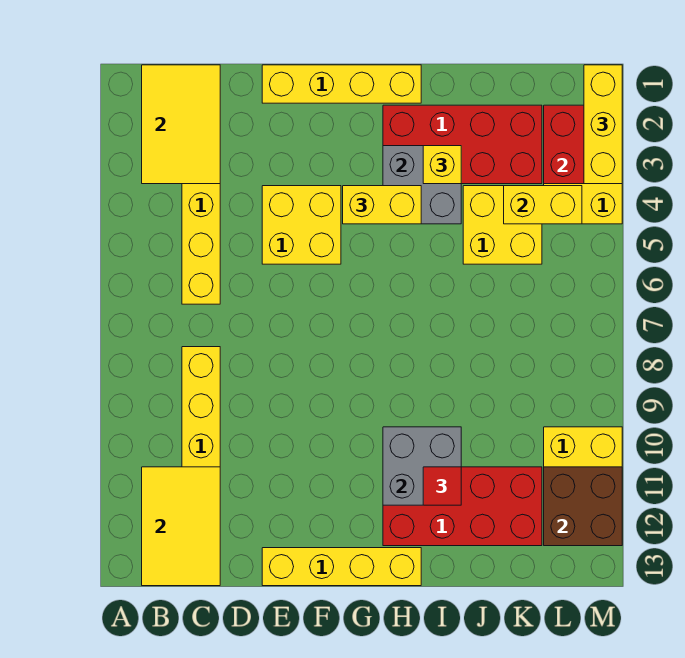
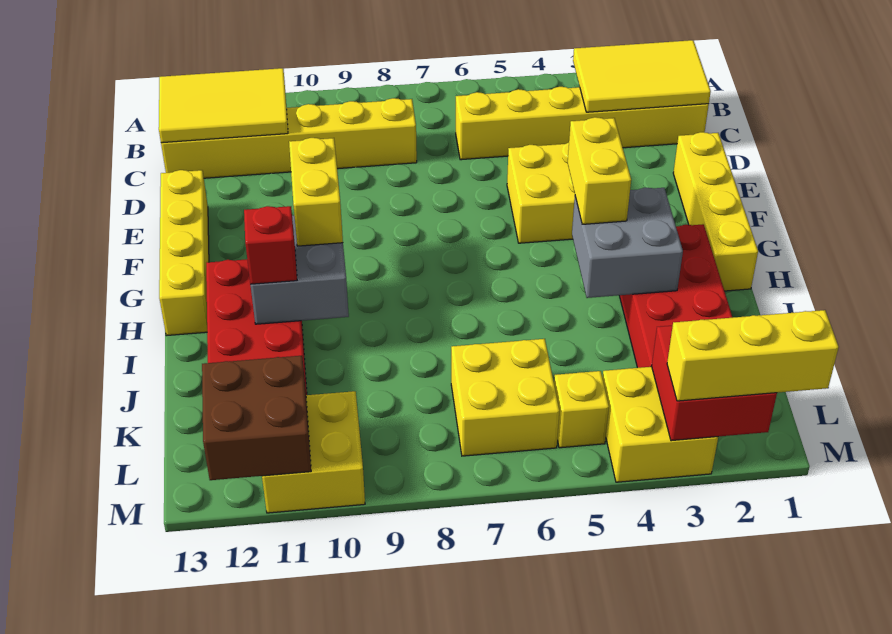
yellow brick I3 level 3 -> yellow brick L5 level 1
red tile I11 level 3 -> red brick I11 level 3
yellow brick J4:K5 level 1 -> yellow brick K6:L7 level 1
yellow brick K4:L4 level 2 -> yellow brick G10:H10 level 3

